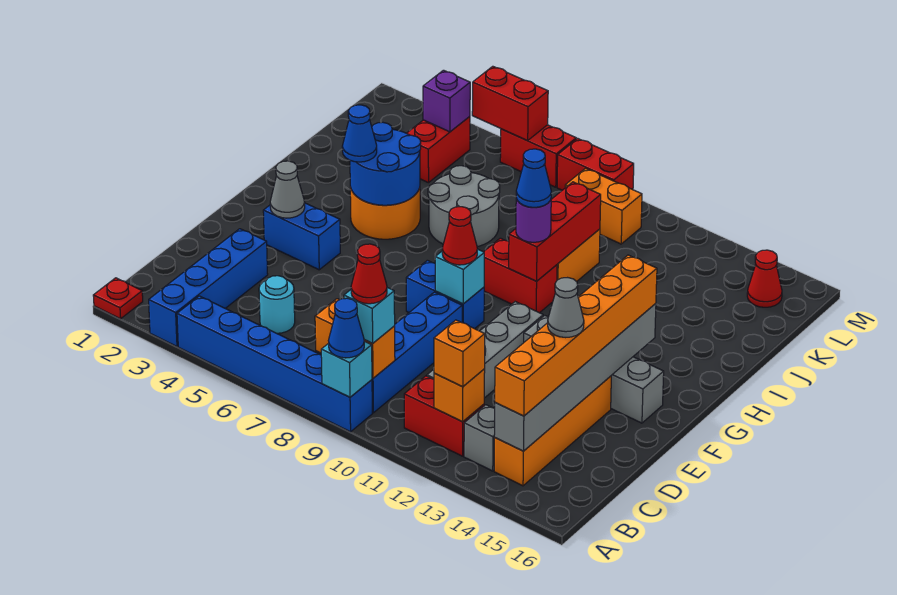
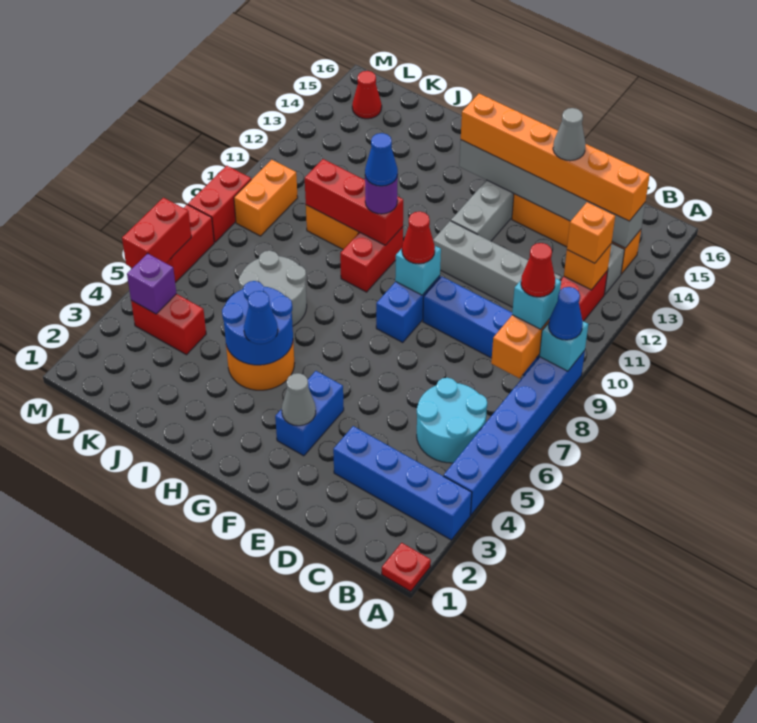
cyan round brick C5 level 1 -> cyan round brick B5:C6 level 1

